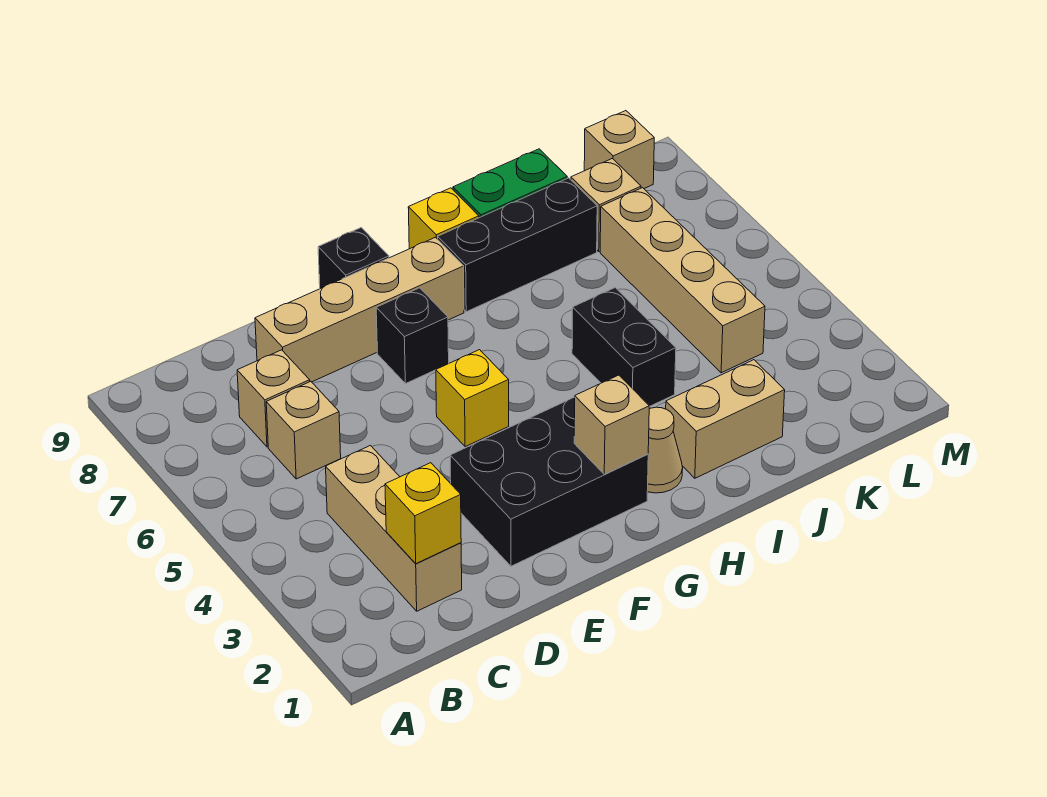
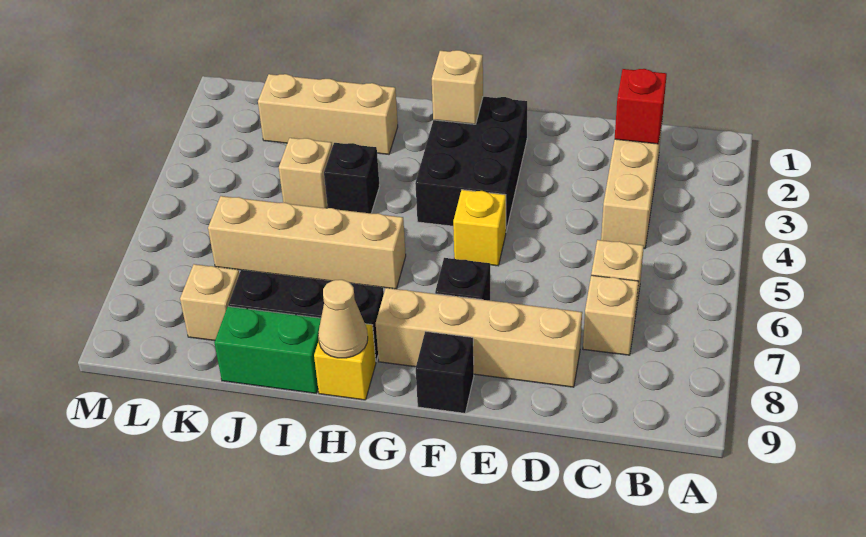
yellow brick C2 level 2 -> red brick C2 level 2
black brick E2:G3 level 1 -> black brick F2:G4 level 1
tan cone H2 level 1 -> tan cone H9 level 2
tan brick I2:J2 level 1 -> tan brick I2:K2 level 1
black brick I4:I5 level 1 -> black brick I4 level 1
tan brick K4:K7 level 1 -> tan brick H6:K6 level 1
tan brick L9 level 1 -> tan brick J4 level 1

